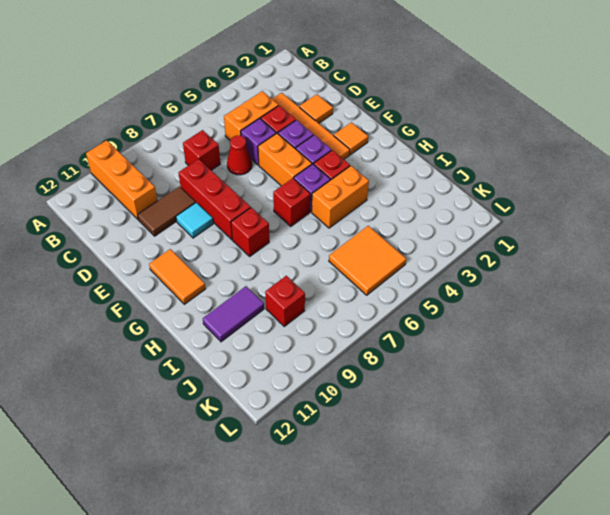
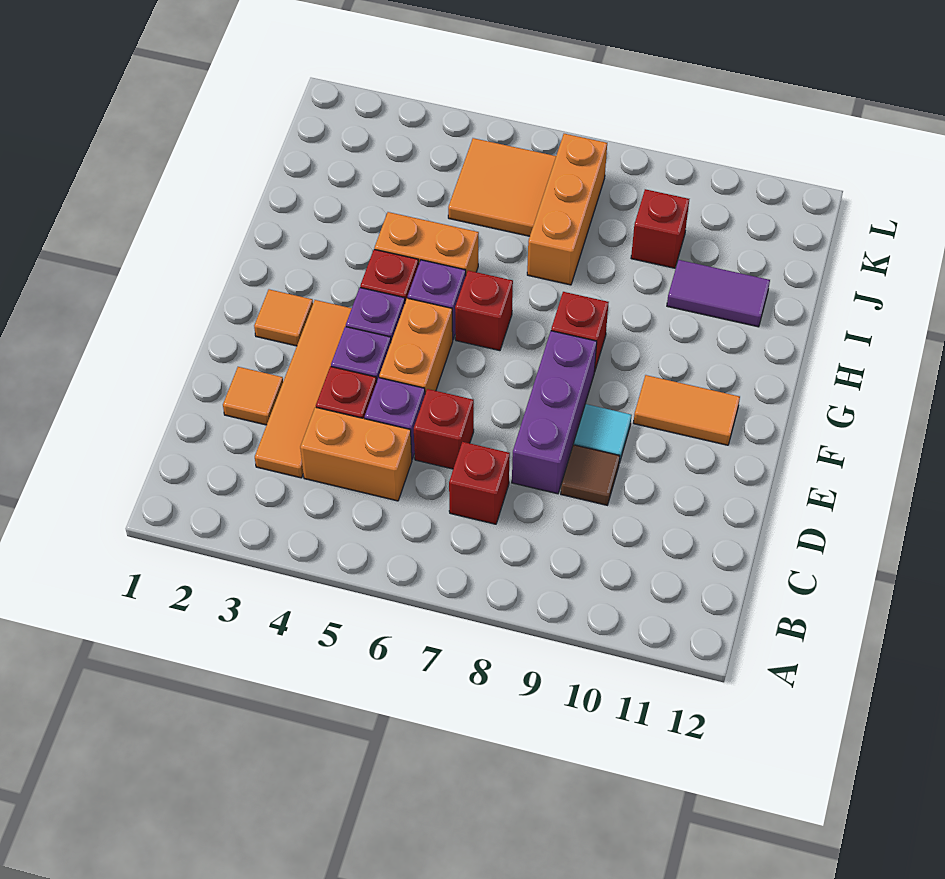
orange brick A10:C10 level 1 -> orange brick I7:K7 level 1
red cone D6 level 1 -> red brick D6 level 1
red brick D8:F8 level 1 -> purple brick D8:F8 level 1
brown tile D9:D10 level 1 -> brown tile D9 level 1
orange tile F11:G11 level 1 -> orange tile F10:F11 level 1

